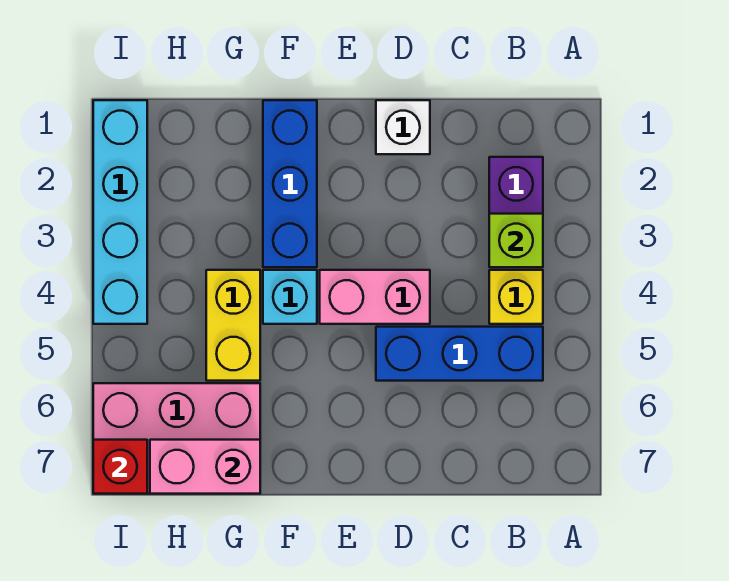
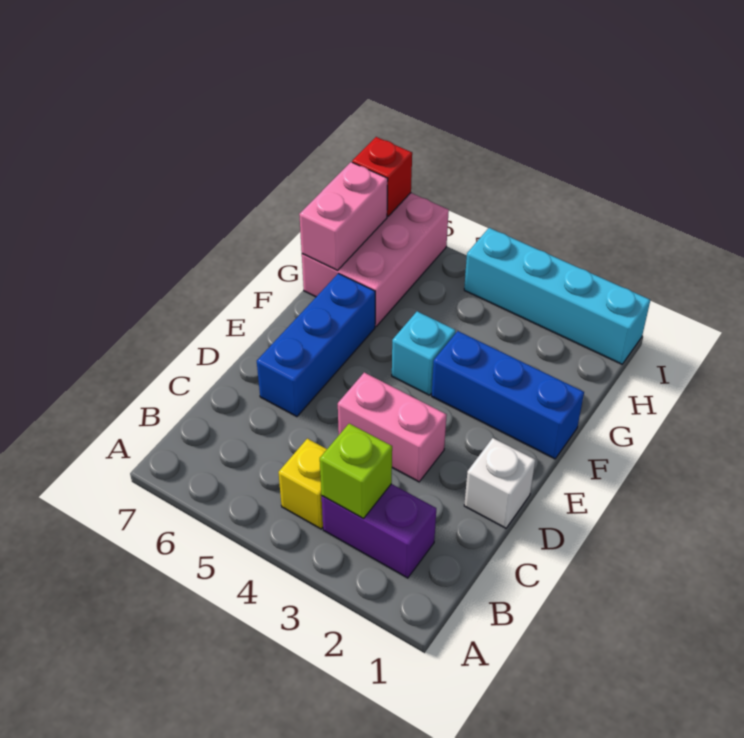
blue brick B5:D5 level 1 -> blue brick D6:F6 level 1
pink brick D4:E4 level 1 -> pink brick D3:D4 level 1
yellow brick G4:G5 level 1 -> none

